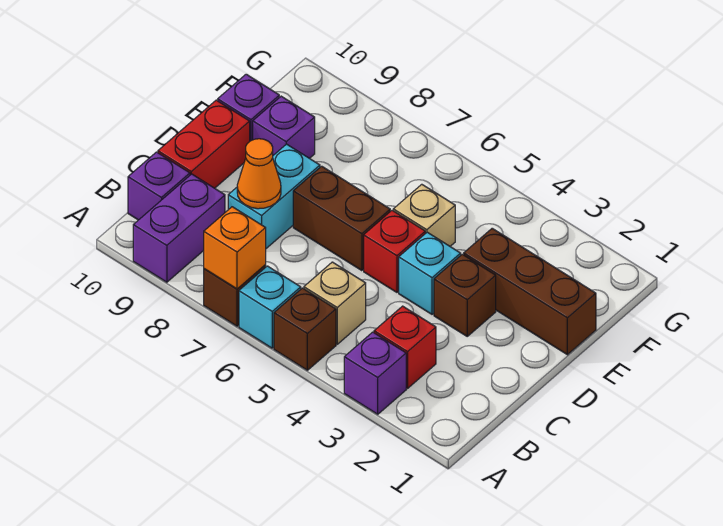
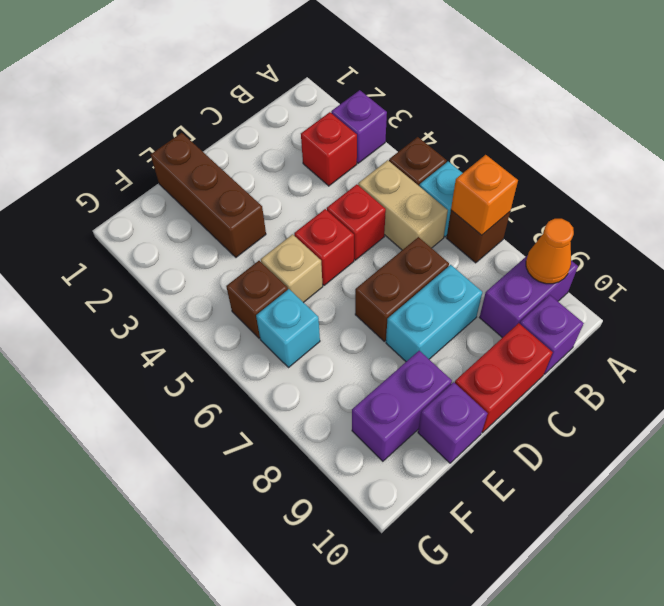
tan brick B5 level 1 -> tan brick B5:B6 level 1
none -> red brick C5 level 1
orange cone C8 level 2 -> orange cone A9 level 2
brown brick D3 level 1 -> brown brick F5 level 1
cyan brick D4 level 1 -> cyan brick F6 level 1
brown brick D6:D7 level 1 -> brown brick C7:D7 level 1
purple brick E9 level 1 -> purple brick E9:F9 level 1

